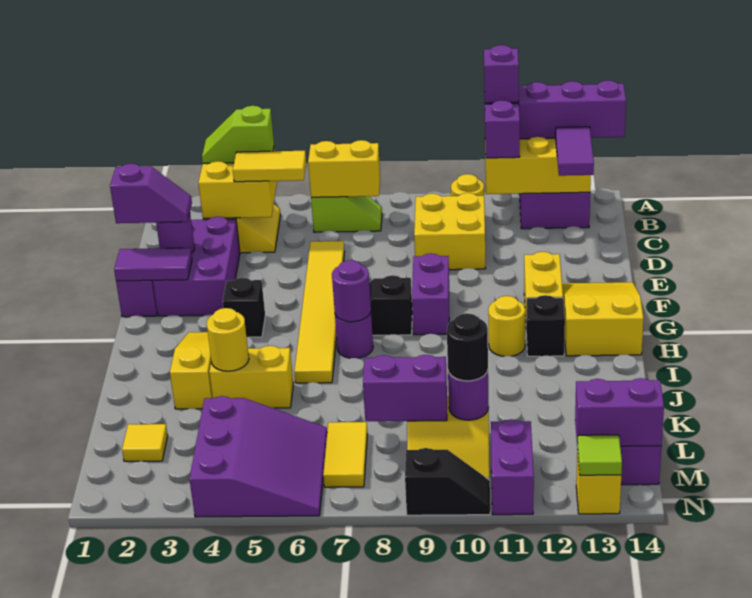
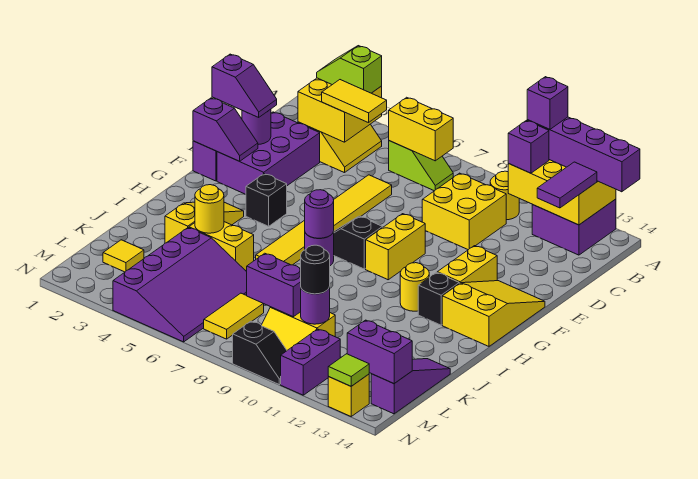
purple tile F1:F2 level 2 -> purple slope F1:F2 level 2 top 1
purple brick F9:G9 level 1 -> yellow brick F9:G9 level 1
purple slope L4:N6 level 1 top 4 -> purple slope K4:N6 level 1 top 4

